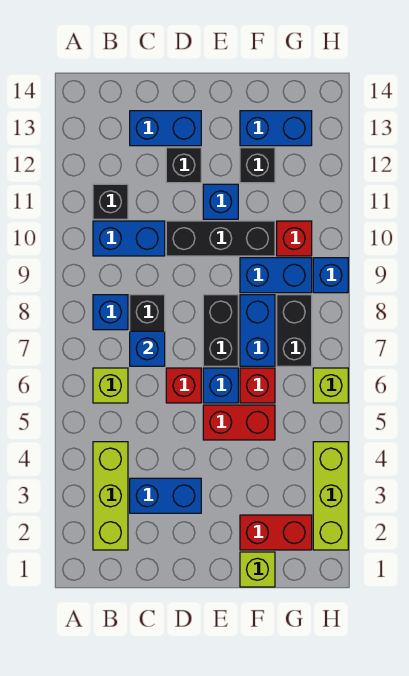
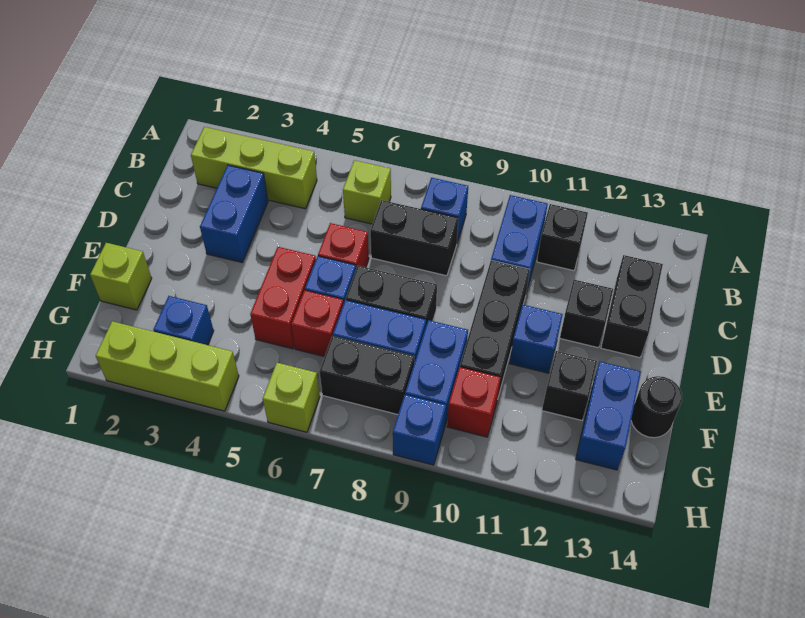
blue brick C7 level 2 -> blue brick G3 level 1
blue brick C13:D13 level 1 -> black brick C13:D13 level 1
red brick F2:G2 level 1 -> none
none -> black round brick F14 level 1

